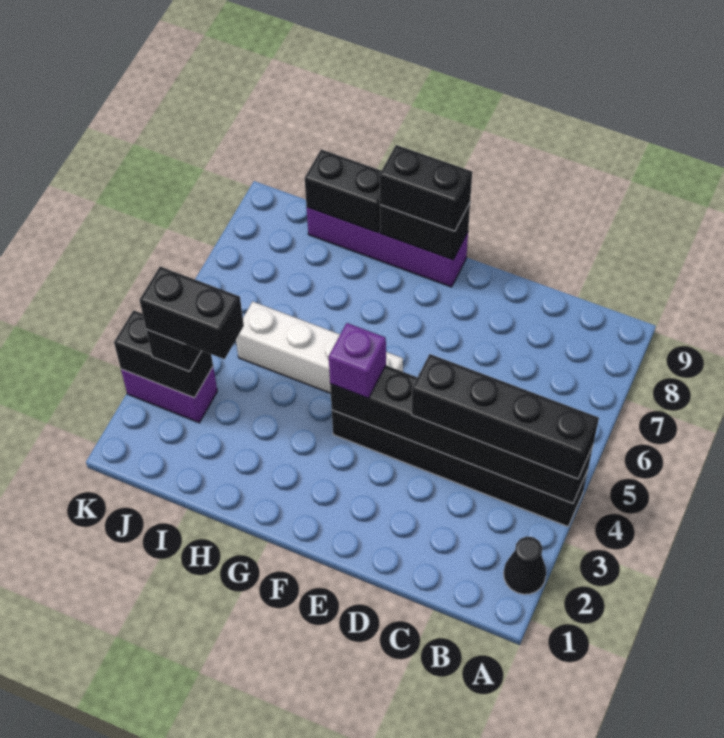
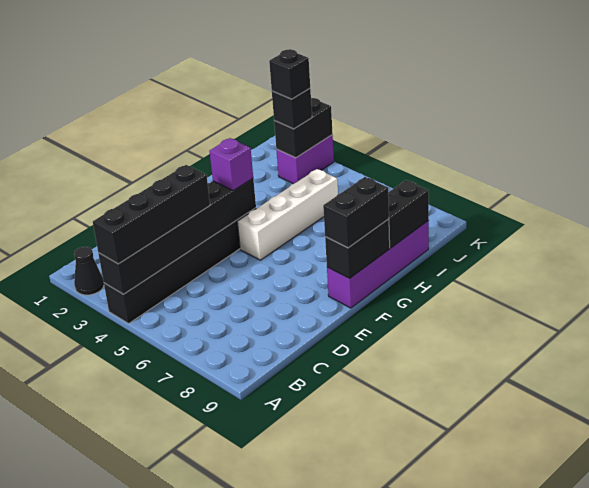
black brick I3:J3 level 4 -> black brick J3 level 4

